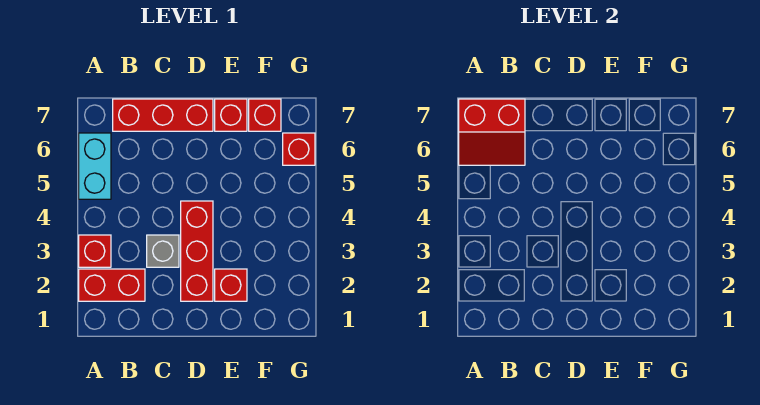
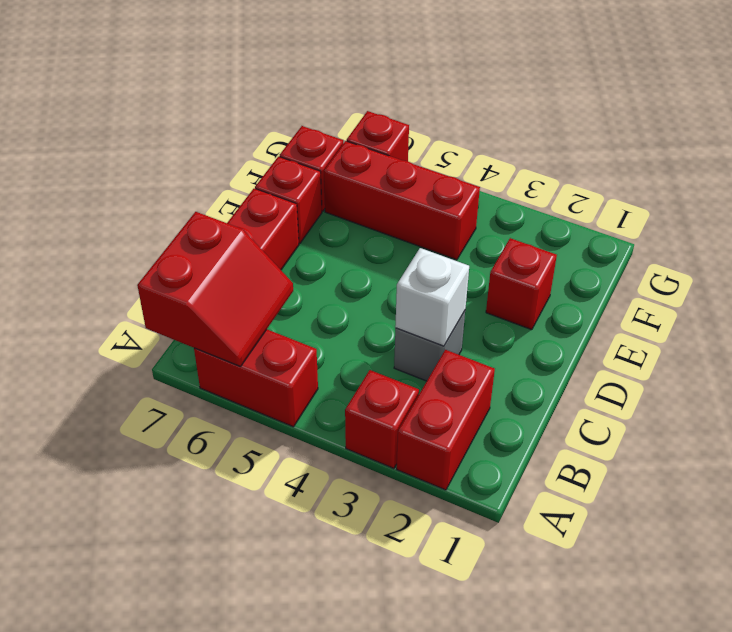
cyan brick A5:A6 level 1 -> red brick A5:A6 level 1
none -> white brick C3 level 2
red brick D2:D4 level 1 -> red brick F4:F6 level 1

